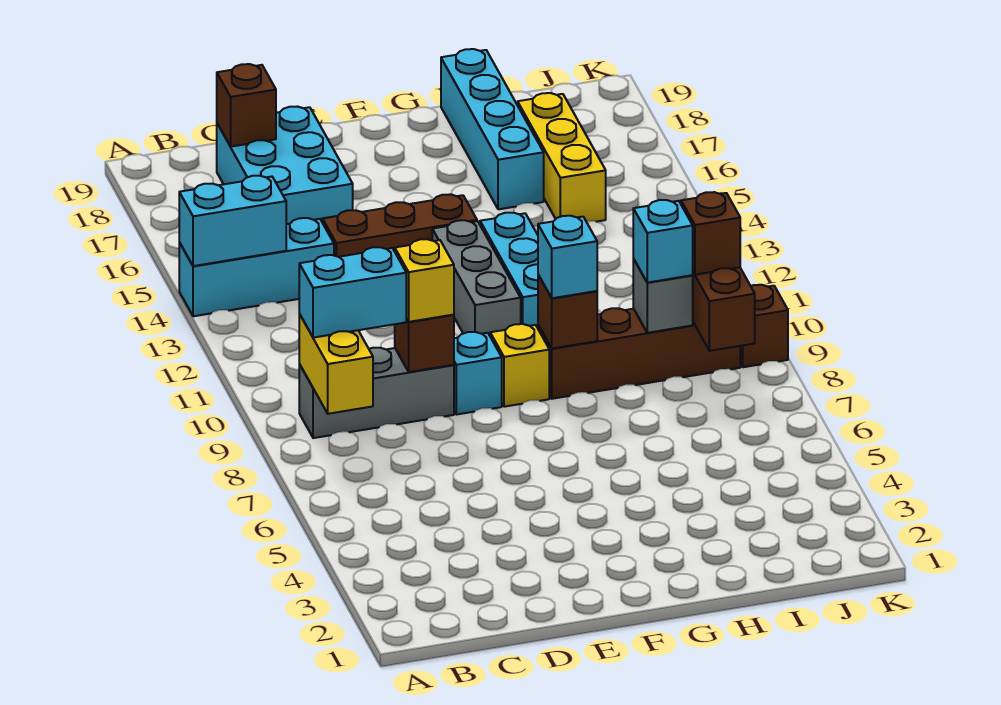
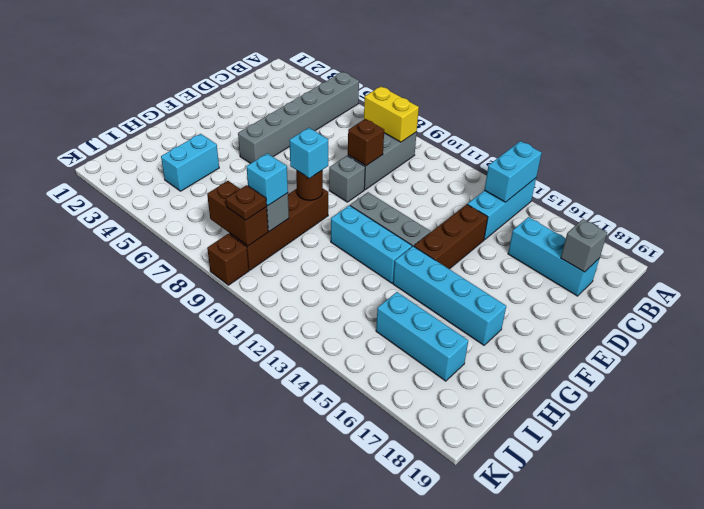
none -> grey brick A5:F5 level 1
cyan brick B9:C9 level 3 -> cyan brick H4:I4 level 1
cyan brick C16:D18 level 1 -> cyan brick C16:C18 level 1
brown brick C18 level 2 -> grey brick C18 level 2
yellow brick D9 level 3 -> none
cyan brick E9 level 1 -> grey brick E9 level 1
yellow brick F9 level 1 -> none
brown brick G9 level 2 -> brown round brick G9 level 2
cyan brick H16:H19 level 1 -> cyan brick G14:G17 level 1
yellow brick I15:I17 level 1 -> cyan brick I15:I17 level 1
brown brick J9 level 3 -> brown plate J9 level 3

